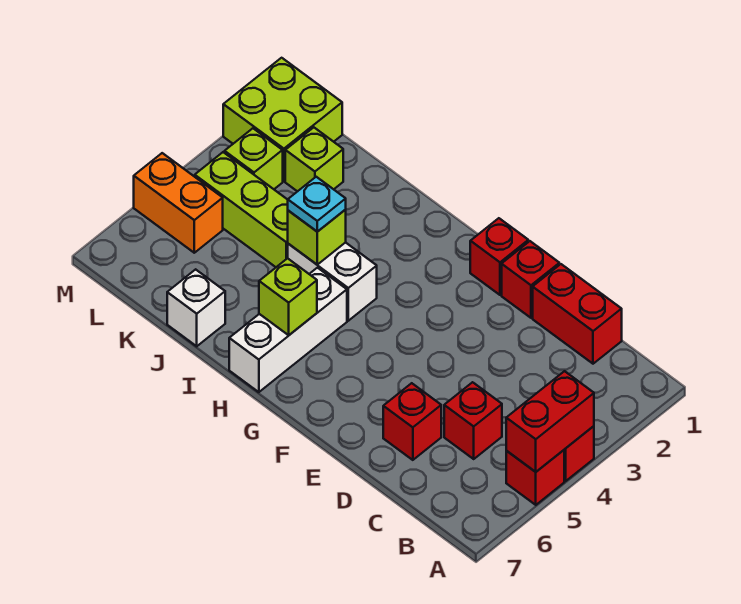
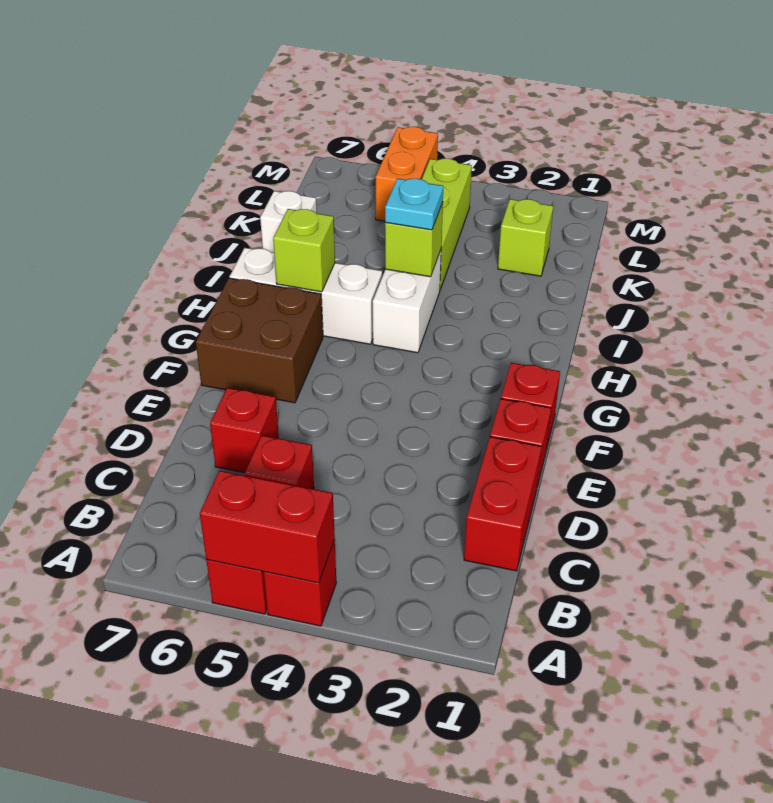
none -> brown brick F6:G7 level 1
lime brick L1:M2 level 1 -> none
lime brick L3 level 1 -> none

